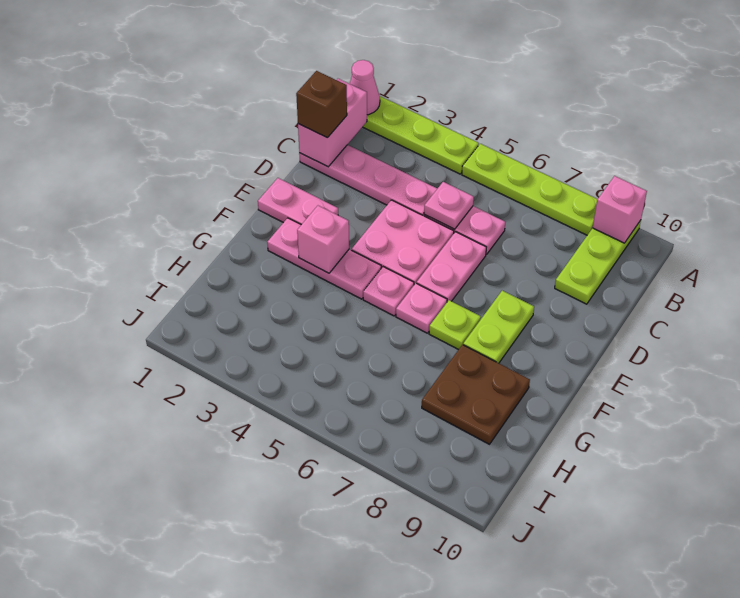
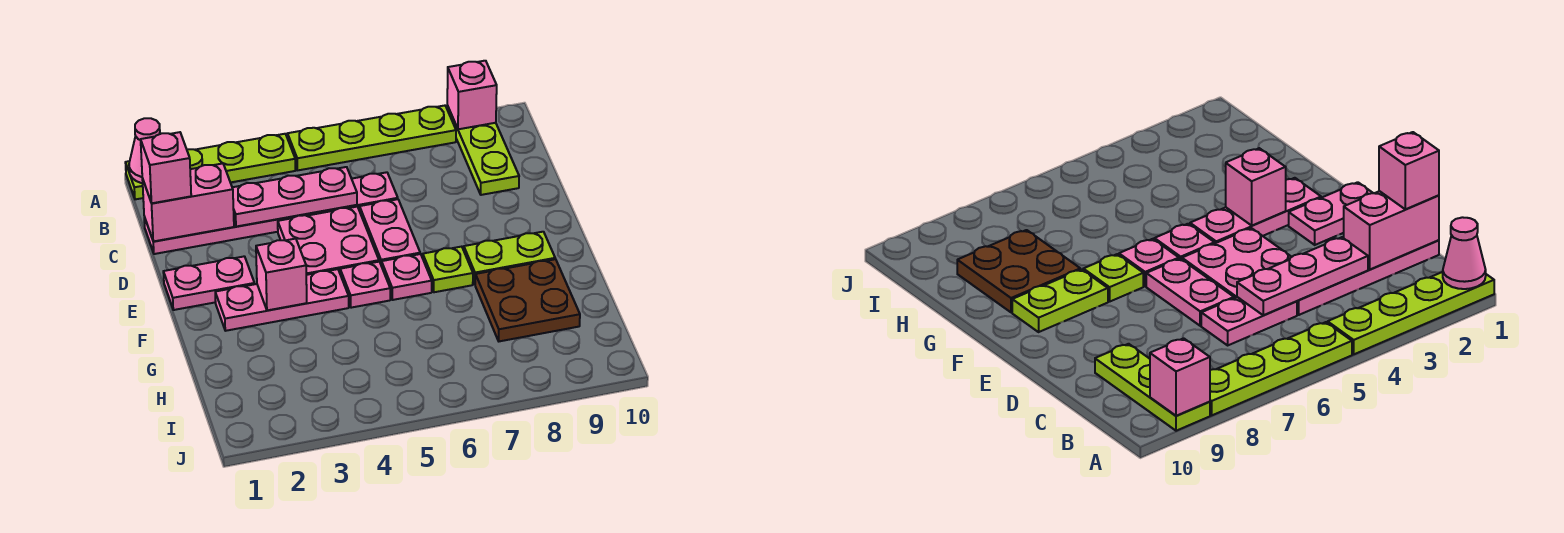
pink brick B1:C1 level 2 -> pink brick C1:C2 level 2
brown brick C1 level 3 -> pink brick C1 level 3
pink plate C5 level 2 -> pink plate C3:C5 level 2
lime plate E8:F8 level 1 -> lime plate F8:F9 level 1

